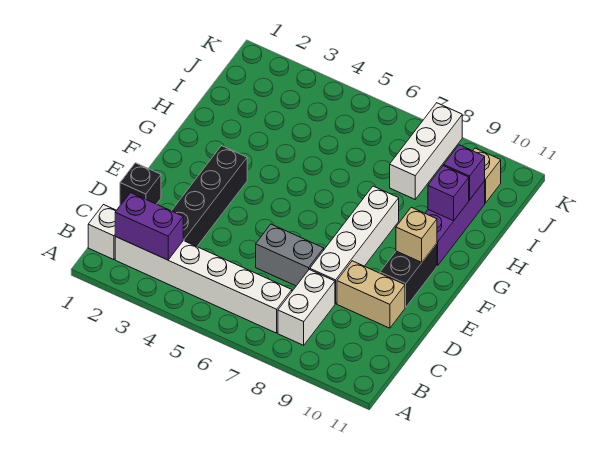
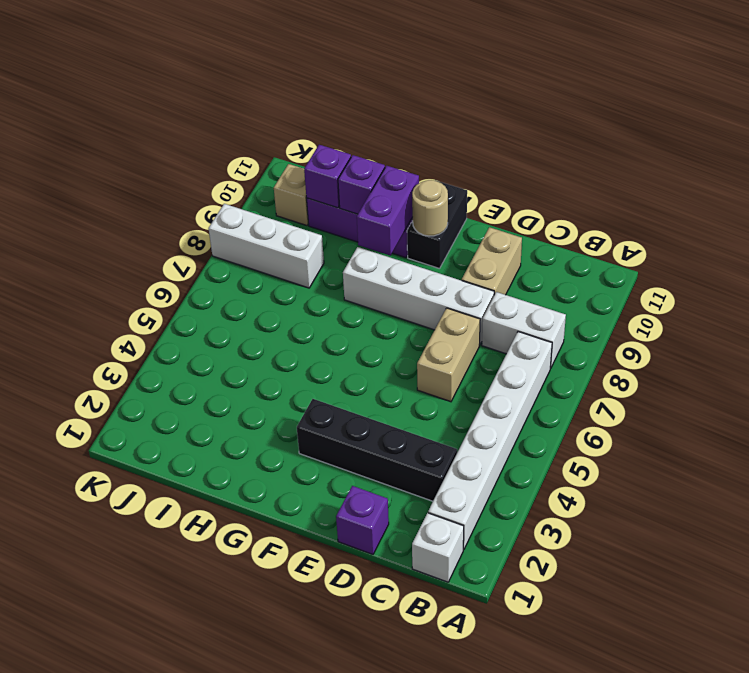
purple brick B2:B3 level 2 -> purple brick G9:G10 level 2
black brick D1 level 1 -> purple brick D1 level 1
grey brick D6:D7 level 1 -> tan brick D6:D7 level 1
black brick E10:F10 level 1 -> black brick F10:F11 level 1
tan brick F10 level 2 -> tan round brick F10 level 2

